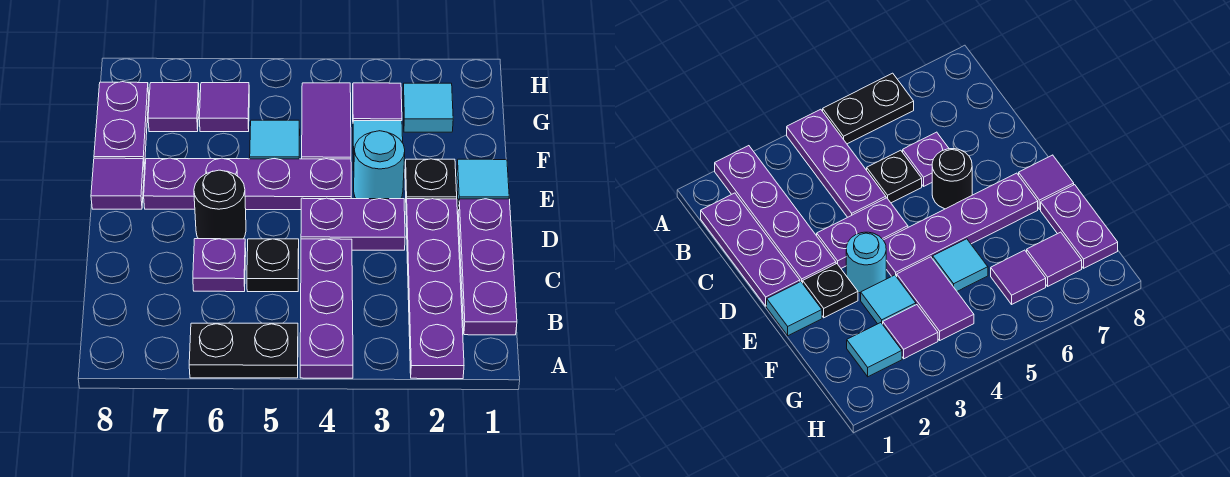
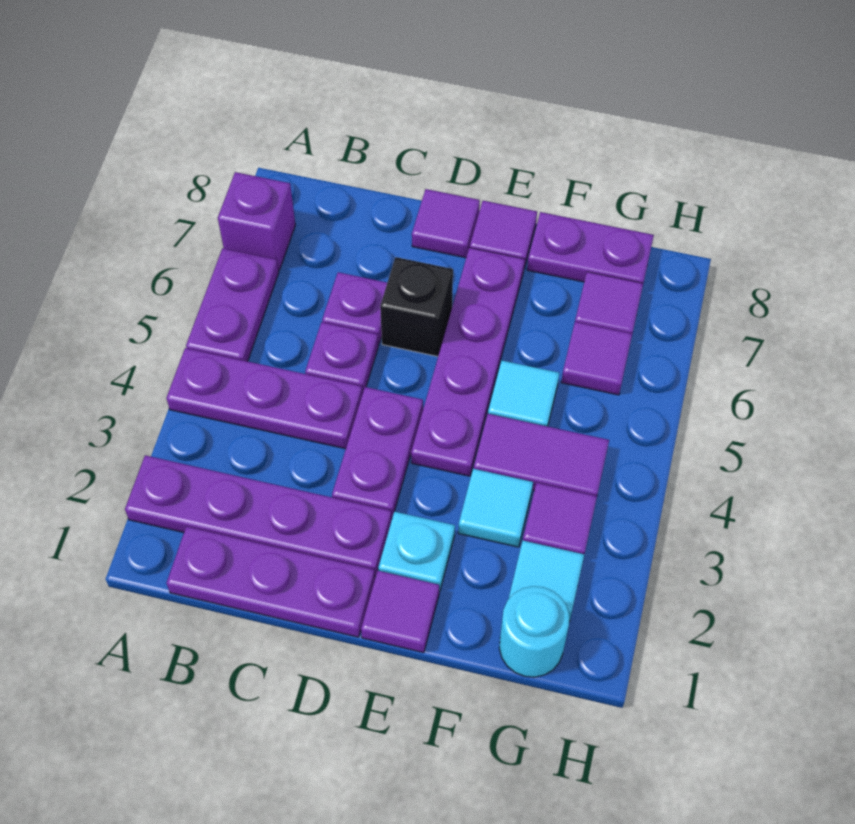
black plate A5:A6 level 1 -> purple plate A5:A6 level 1
none -> purple brick A7 level 1
black plate C5 level 1 -> purple plate C5 level 1
black round brick D6 level 1 -> black brick D6 level 1
none -> purple tile D8 level 1
cyan tile E1 level 1 -> purple tile E1 level 1
black plate E2 level 1 -> cyan plate E2 level 1
cyan round brick E3 level 1 -> cyan round brick G1 level 1

